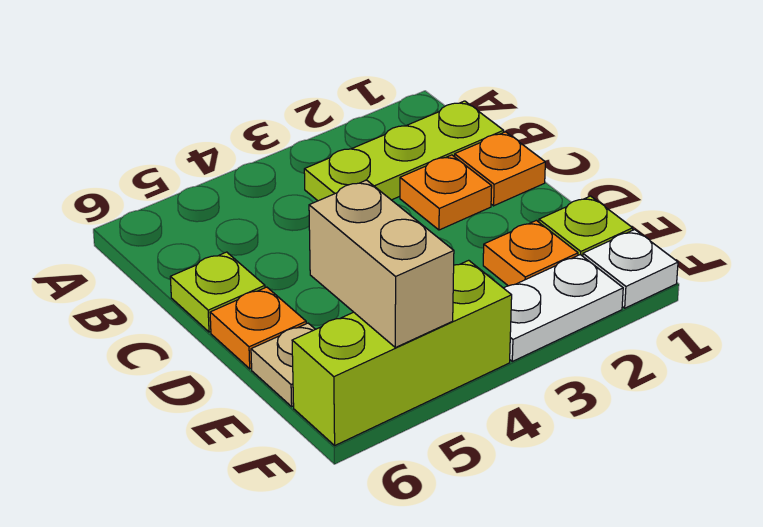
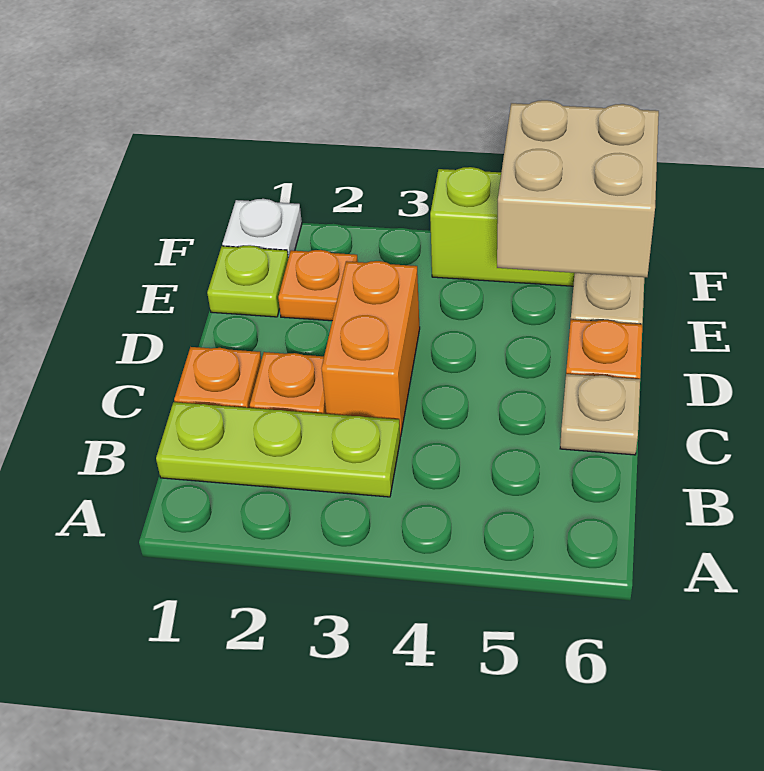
none -> orange brick C3:D3 level 1
lime plate C6 level 1 -> tan plate C6 level 1
tan brick E5:F5 level 2 -> tan brick E5:F6 level 2
white plate F2:F3 level 1 -> none

